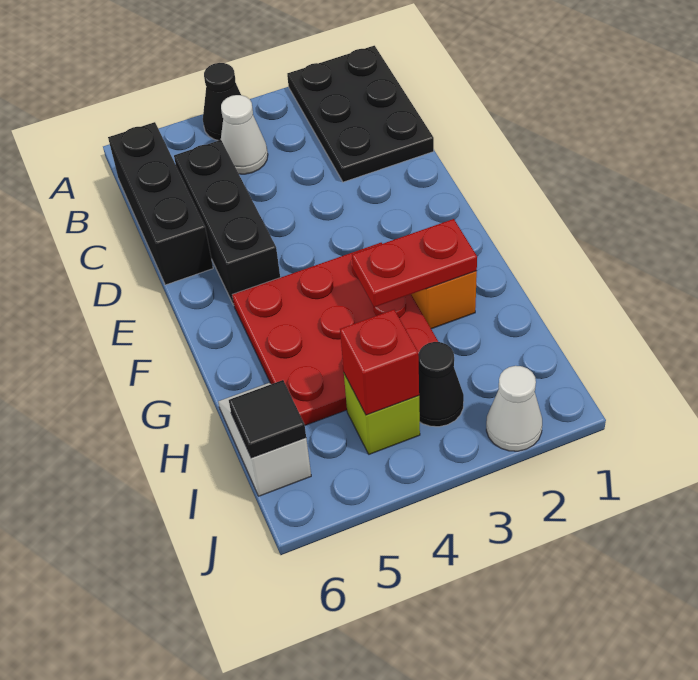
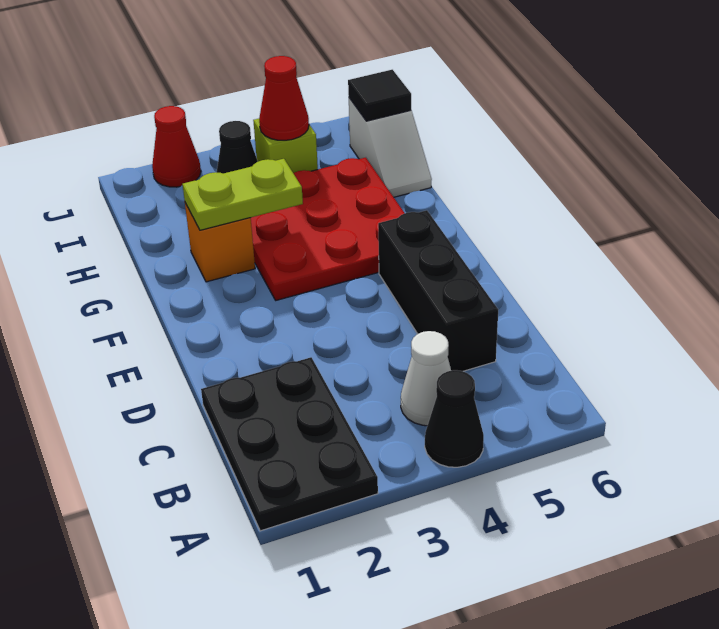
black brick B6:D6 level 1 -> none
red plate G2:G3 level 2 -> lime plate G2:G3 level 2
red brick I4 level 2 -> red cone I4 level 2
white cone J2 level 1 -> red cone J2 level 1

